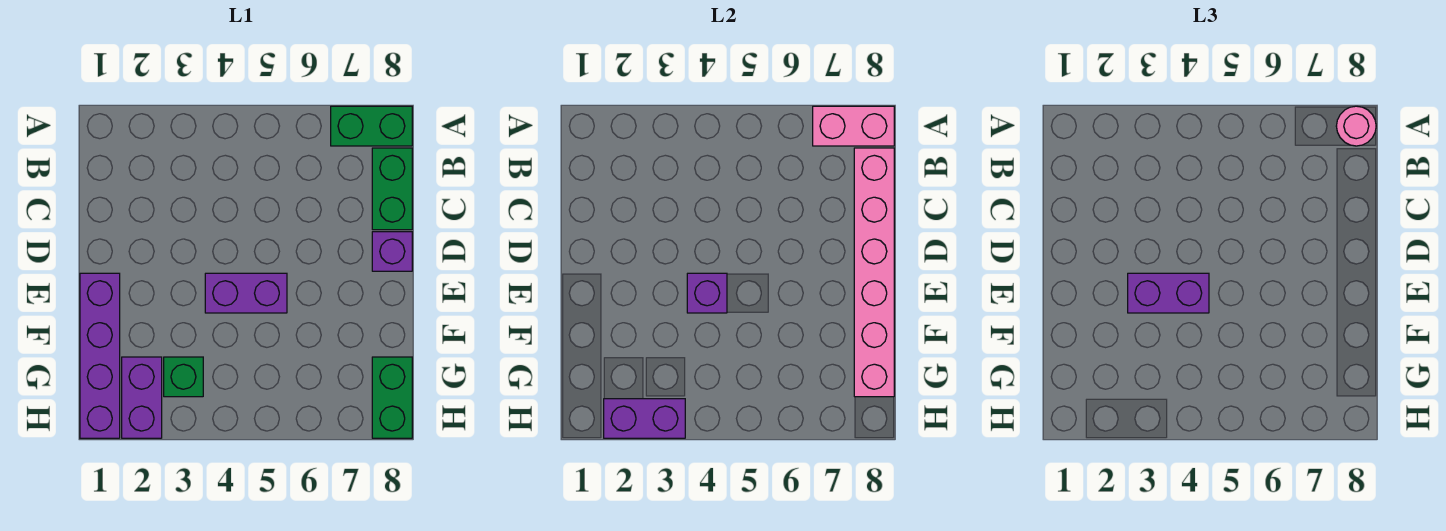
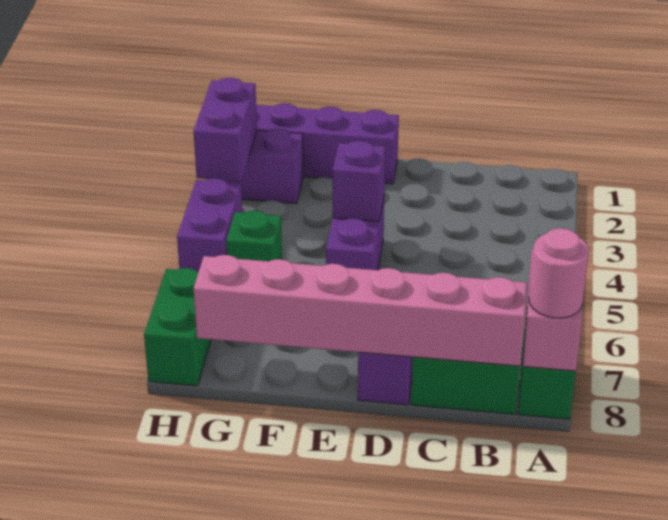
purple brick E3:E4 level 3 -> purple brick H4:H5 level 1
green brick G3 level 1 -> green brick G5 level 1
green brick G8:H8 level 1 -> green brick H7:H8 level 1

